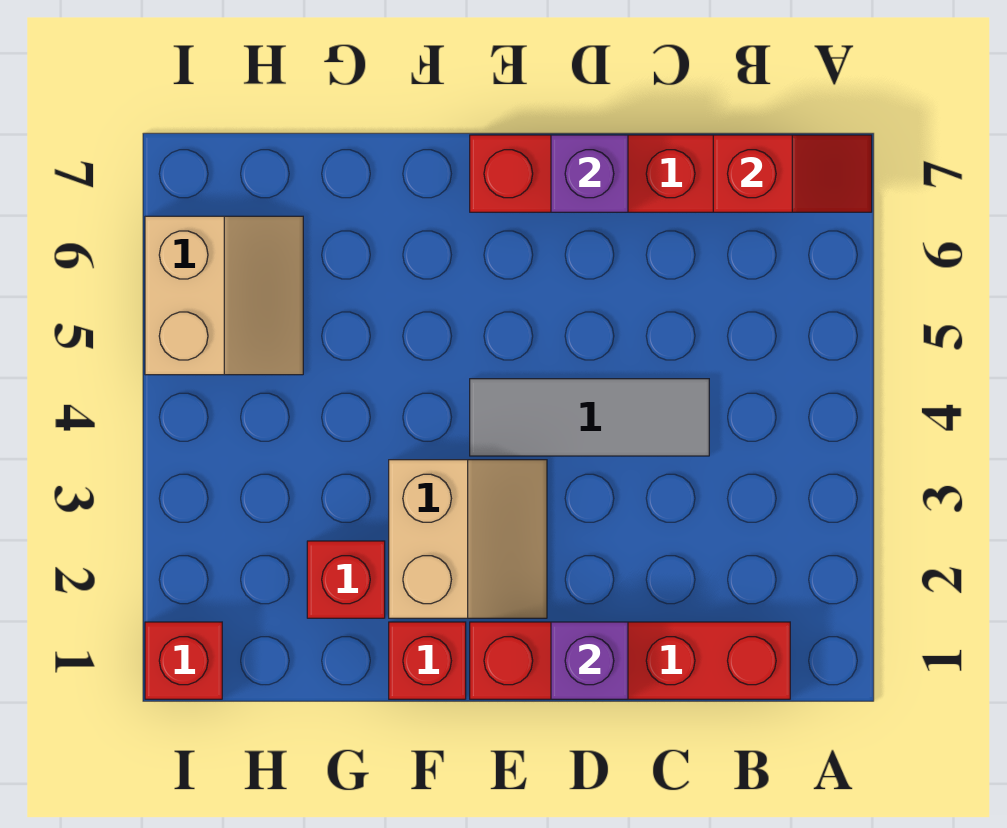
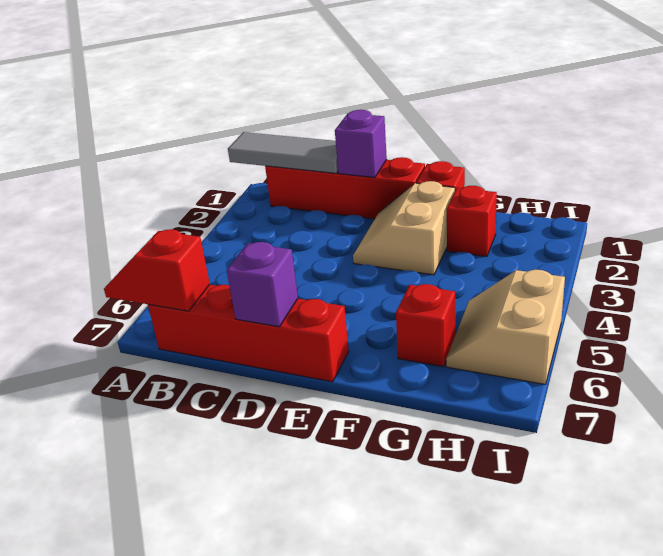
grey tile C4:E4 level 1 -> grey tile A1:C1 level 2
red brick I1 level 1 -> red brick G6 level 1

